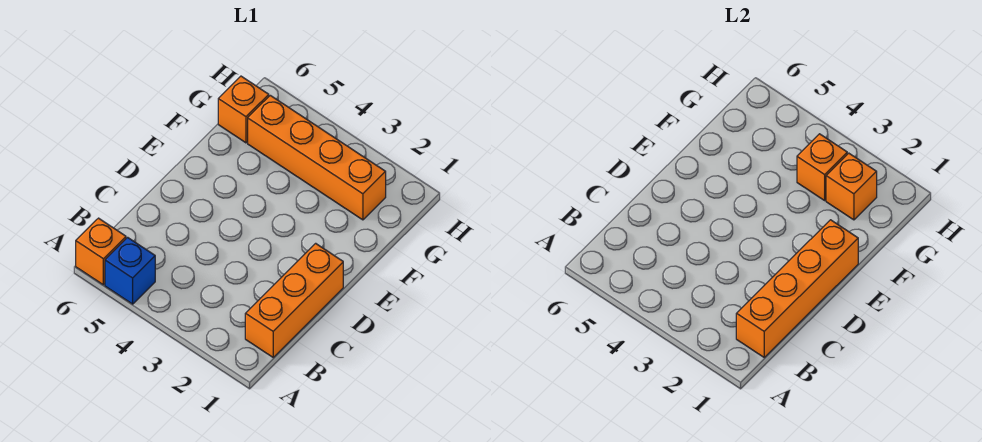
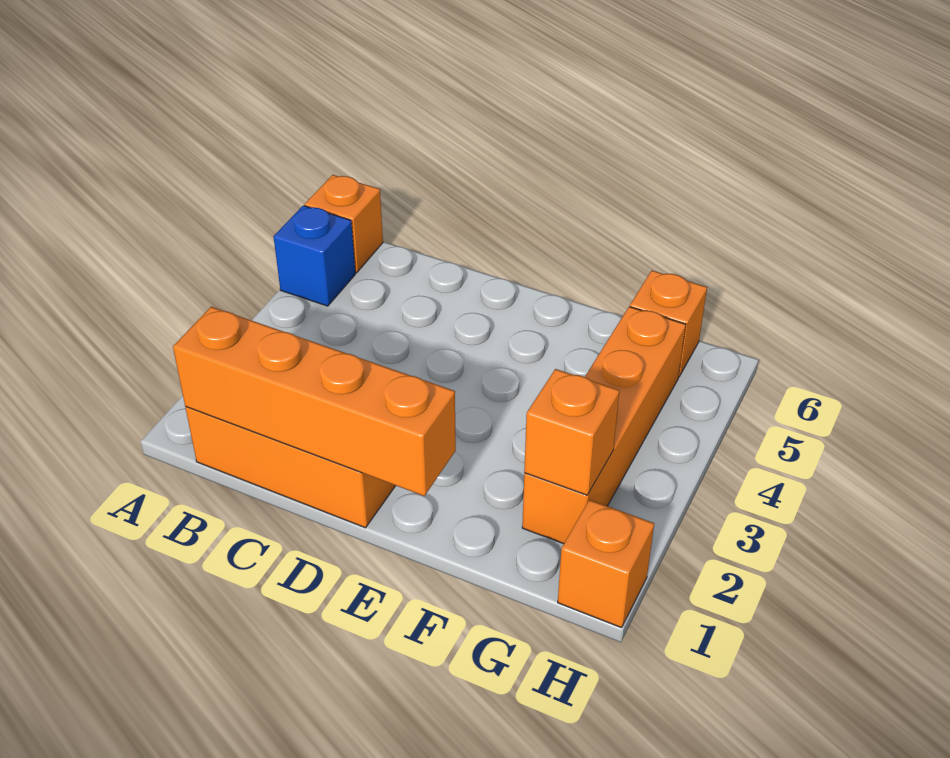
orange brick G3 level 2 -> orange brick H1 level 1

